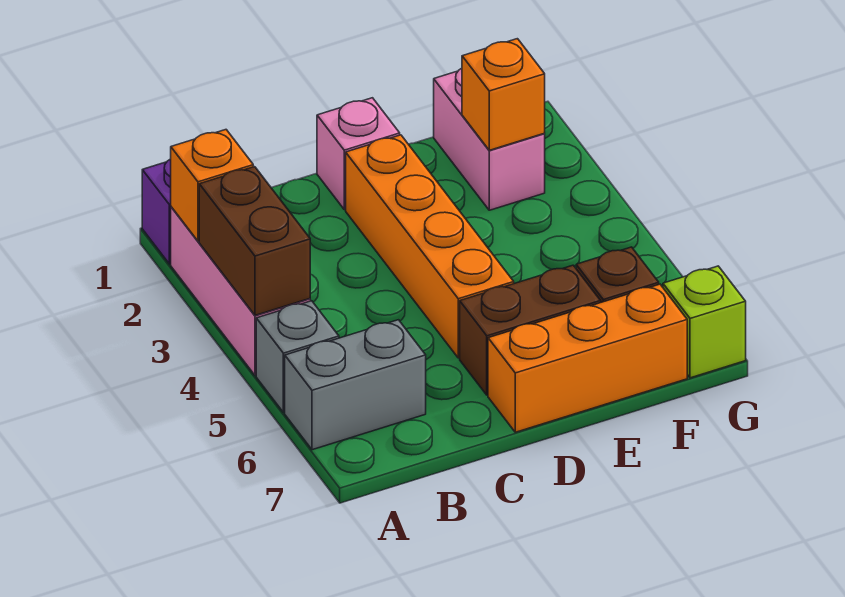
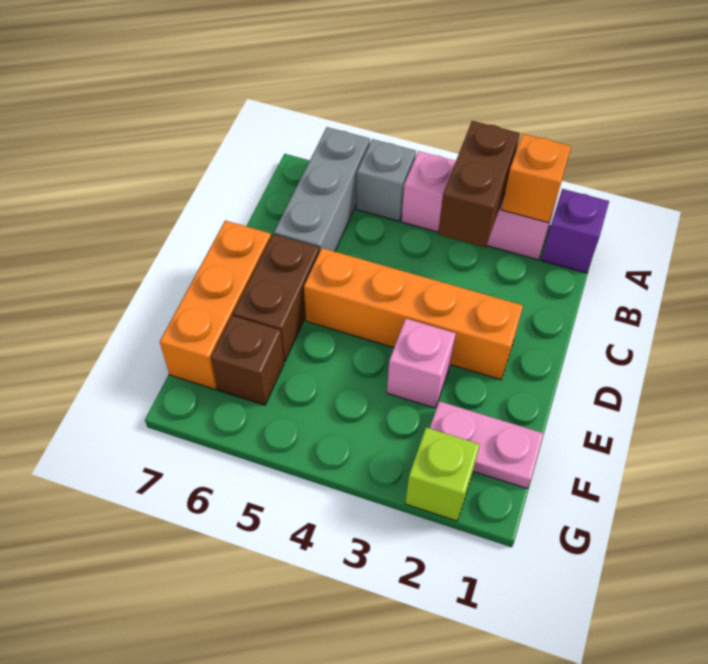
brown brick A3:A4 level 2 -> brown brick A3:B3 level 2
grey brick A6:B6 level 1 -> grey brick A6:C6 level 1
pink brick D1 level 1 -> pink brick E3 level 1
pink brick F1:F2 level 1 -> pink plate F1:F2 level 1
orange brick F2 level 2 -> none
lime brick G7 level 1 -> lime brick G2 level 1

